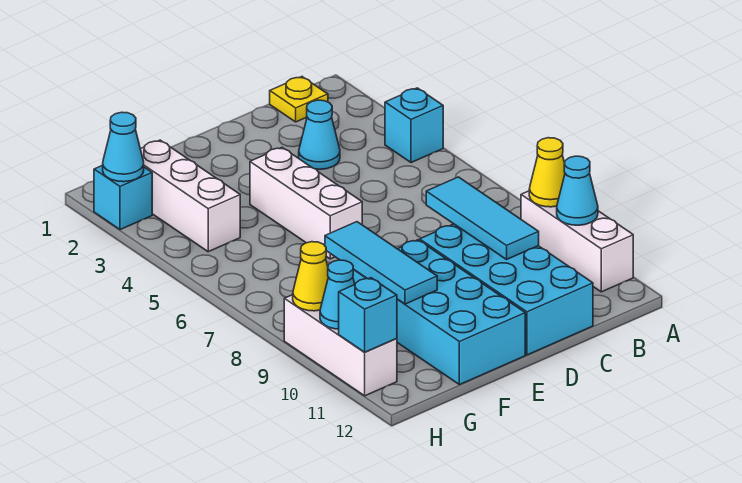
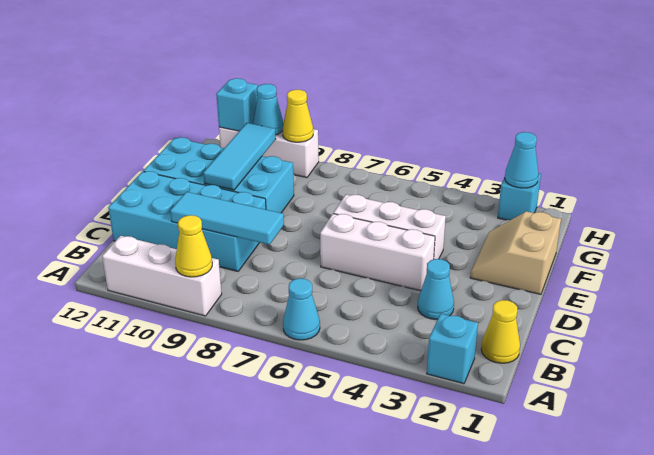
cyan brick A4 level 1 -> cyan brick A2 level 1
cyan cone A10 level 2 -> cyan cone A6 level 1
yellow plate B1 level 1 -> yellow cone B1 level 1
none -> tan slope E1:F2 level 1 top 1
cyan tile F8:F10 level 2 -> cyan tile E10:G10 level 2
white brick G2:G4 level 1 -> white brick D4:D6 level 1

